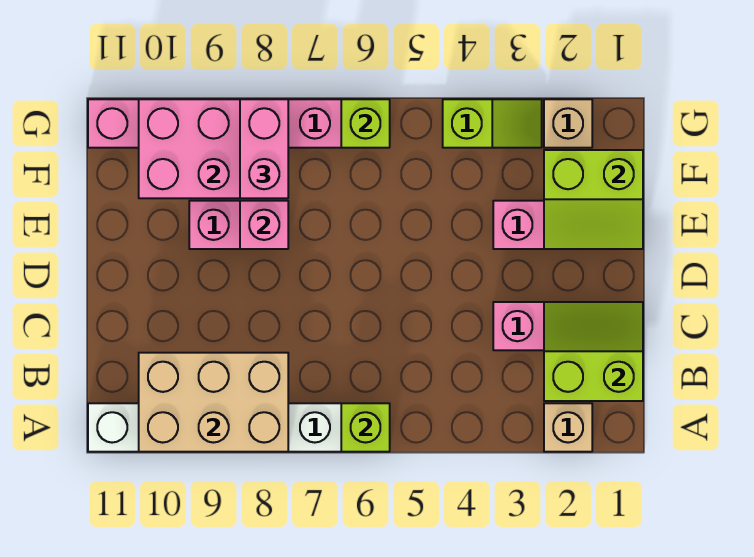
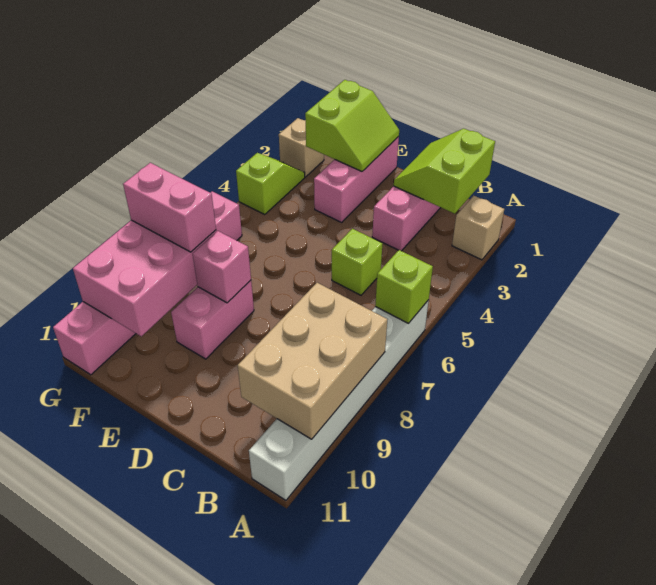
lime brick G6 level 2 -> lime brick C5 level 1

